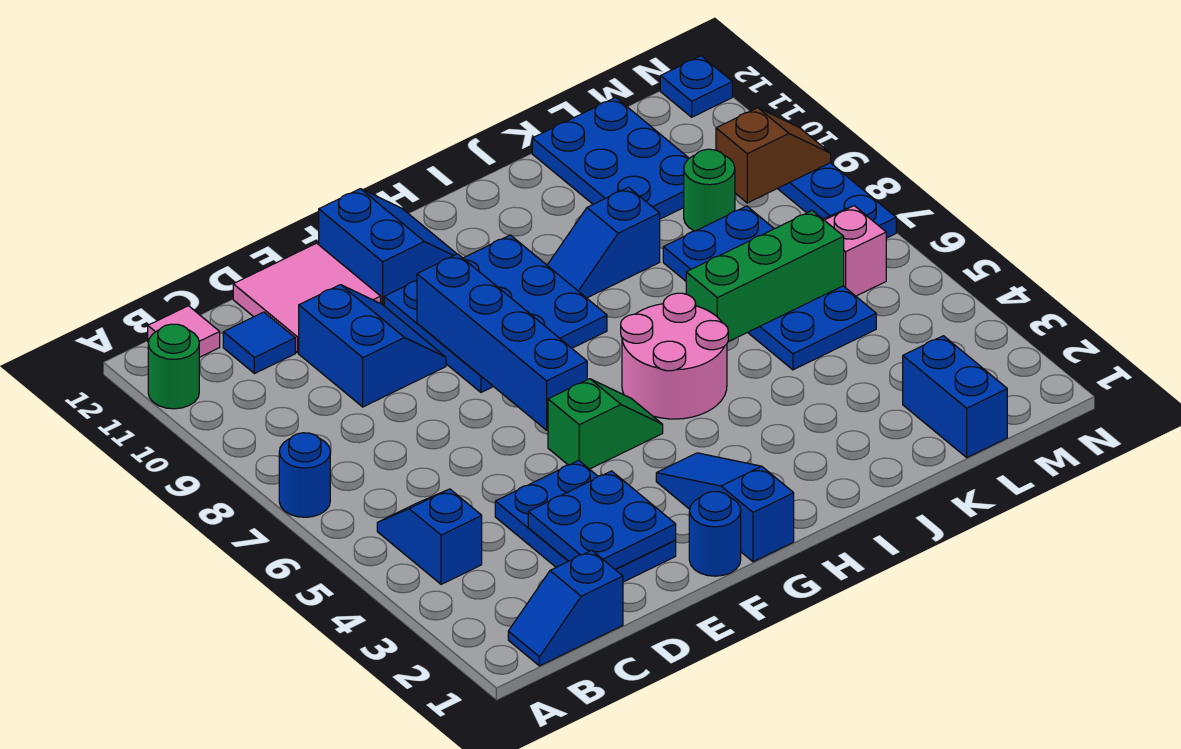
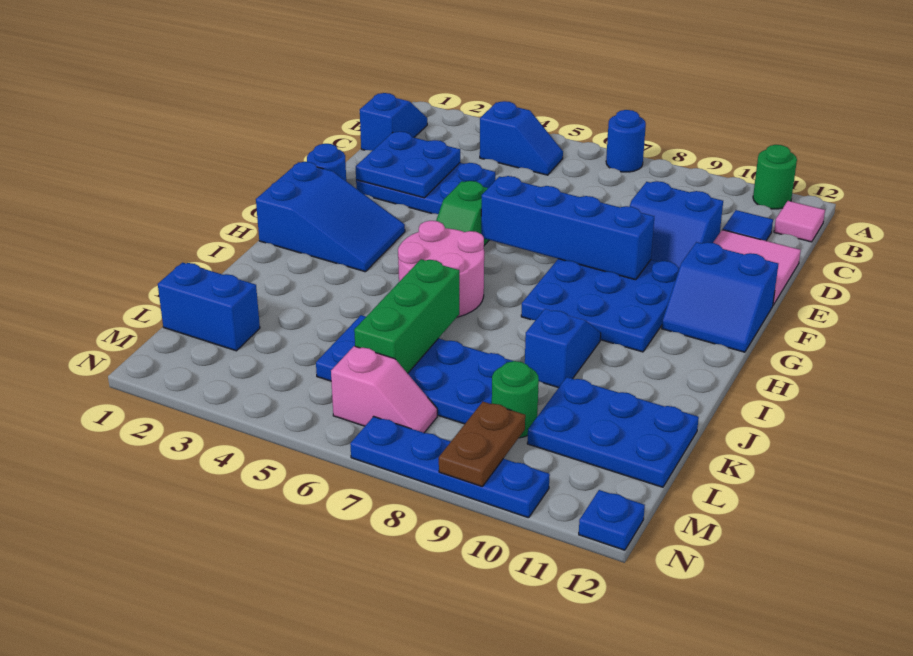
blue slope G1:G3 level 1 top 1 -> blue slope G1:H3 level 1 top 1
brown slope M9:N9 level 2 top M -> brown plate M9:N9 level 2

